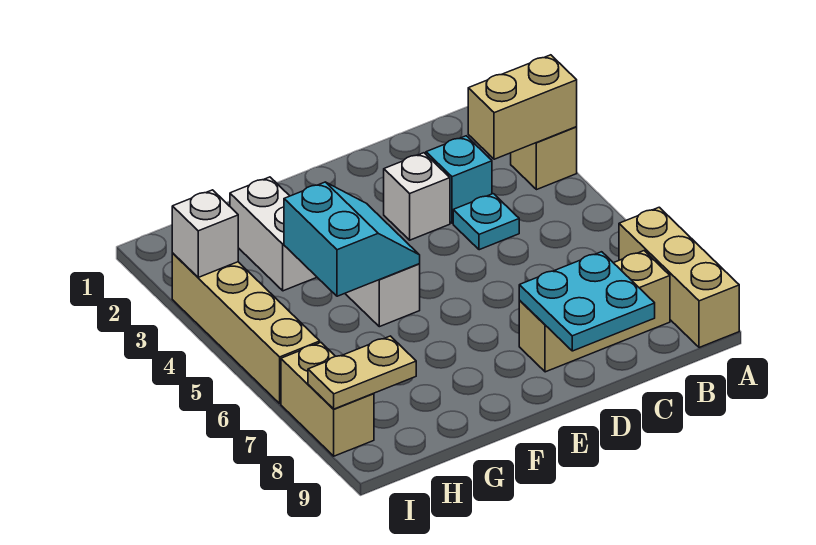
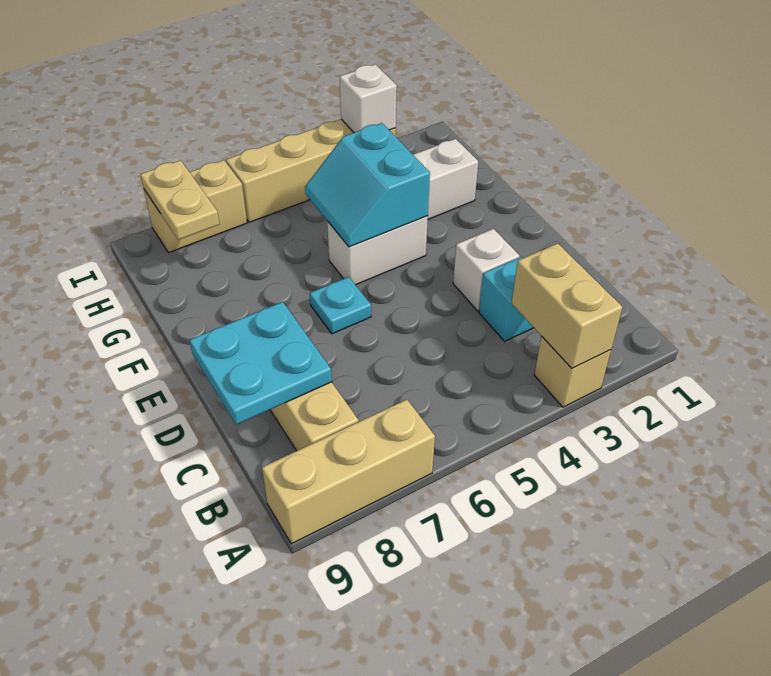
cyan plate C4 level 1 -> cyan plate E6 level 1
cyan slope F4:G5 level 2 top G -> cyan slope F4:G5 level 2 top 4

